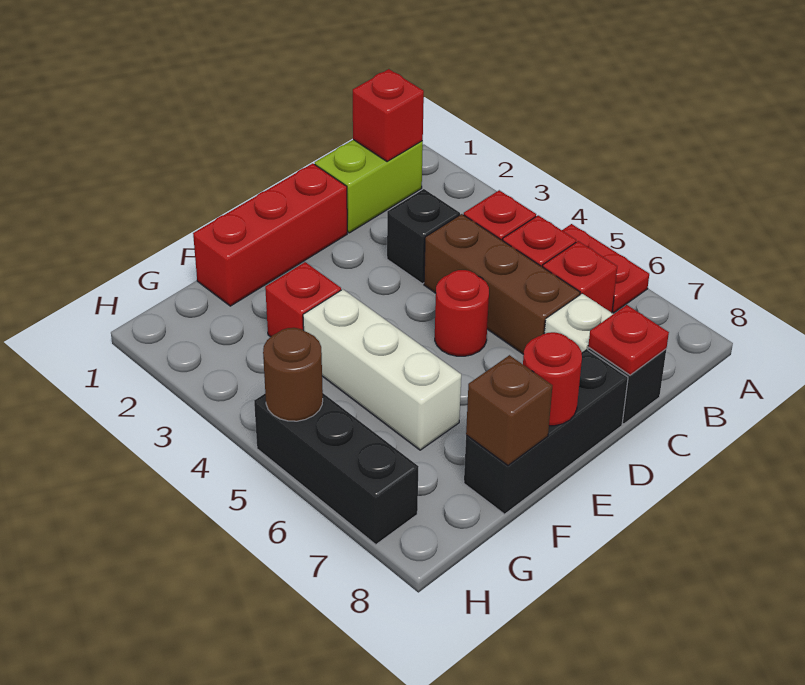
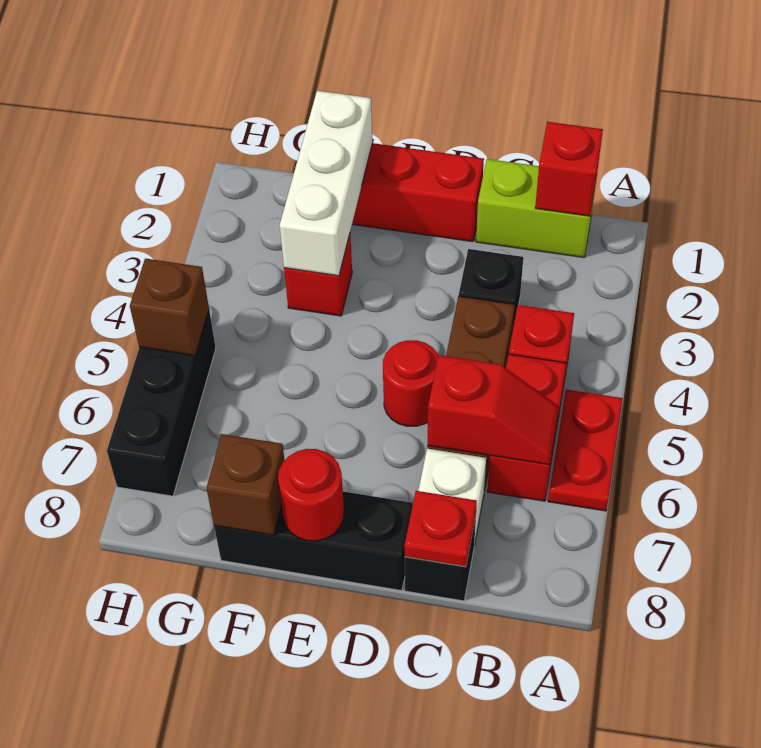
none -> red slope B6:C6 level 2 top C
white brick F4:F6 level 1 -> white brick F1:F3 level 2
brown round brick H5 level 2 -> brown brick H5 level 2

